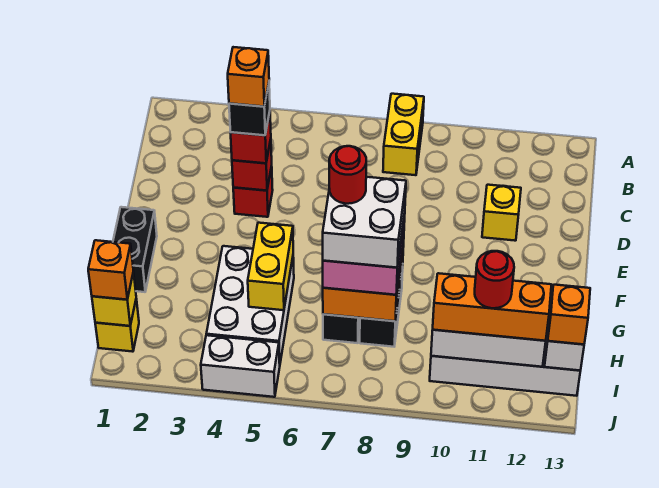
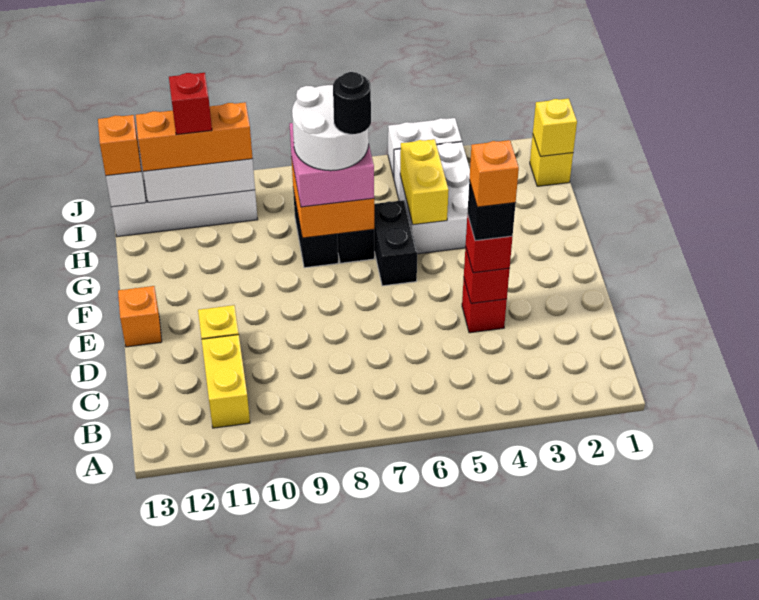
yellow brick A8:B8 level 1 -> yellow brick B11:C11 level 1
black brick F1:G1 level 1 -> black brick F6:G6 level 1
white brick G7:H8 level 4 -> white round brick G7:H8 level 4
red round brick G7 level 5 -> black round brick G7 level 5
orange brick I1 level 3 -> orange brick E13 level 1
red round brick I11 level 4 -> red brick I11 level 4

